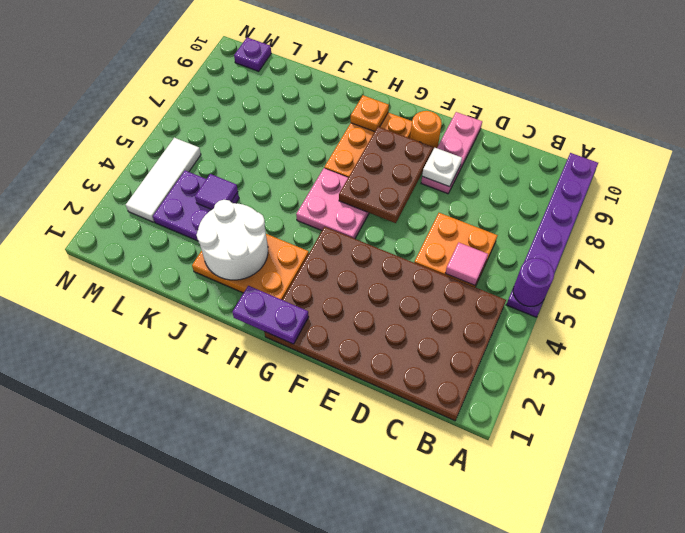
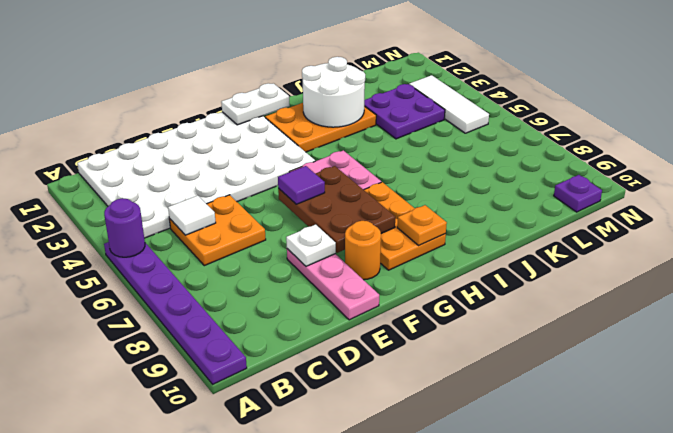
brown plate B1:G4 level 1 -> white plate B1:G4 level 1
pink tile C5 level 2 -> white tile C5 level 2
purple plate G1:H1 level 2 -> white plate G1:H1 level 2
purple tile K4 level 2 -> purple tile F6 level 3

